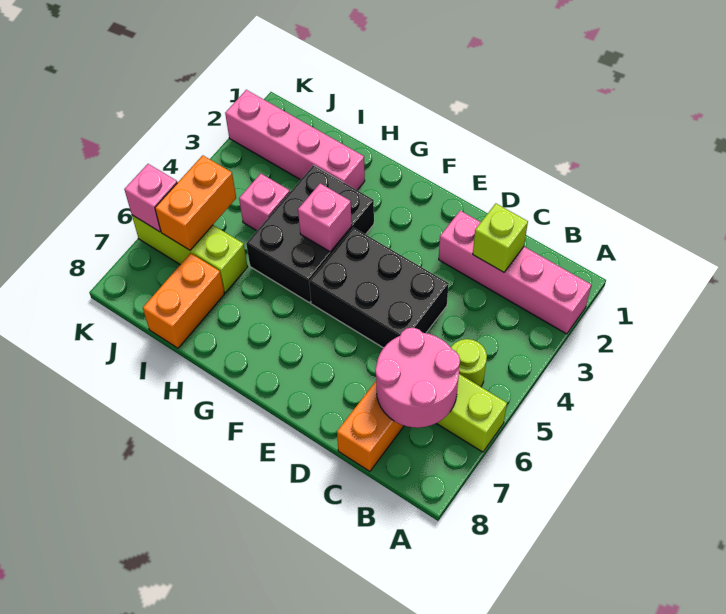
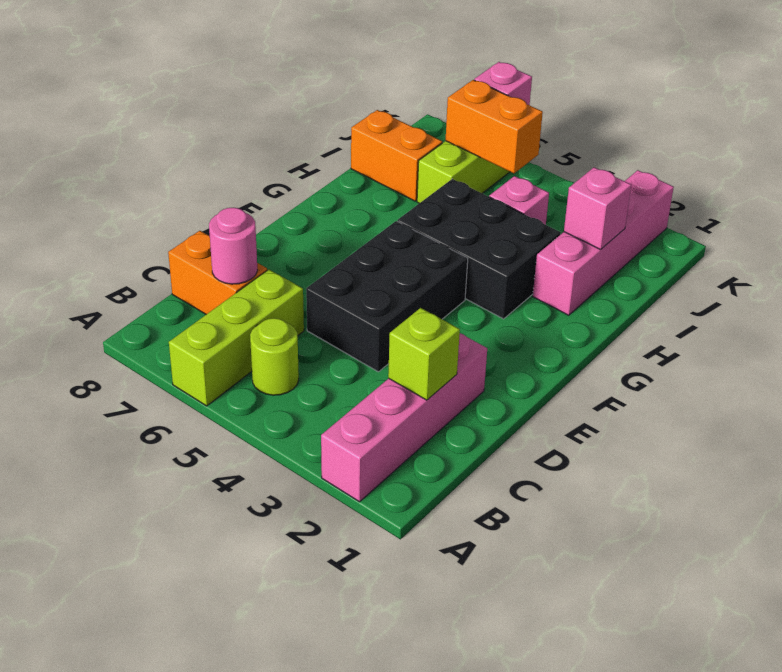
pink round brick B6:C7 level 2 -> pink round brick C7 level 2
pink brick G4 level 2 -> pink brick I2 level 2

